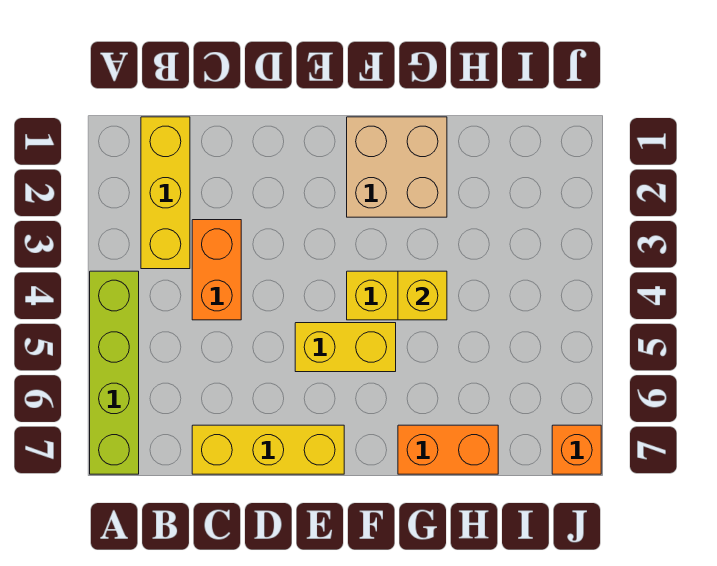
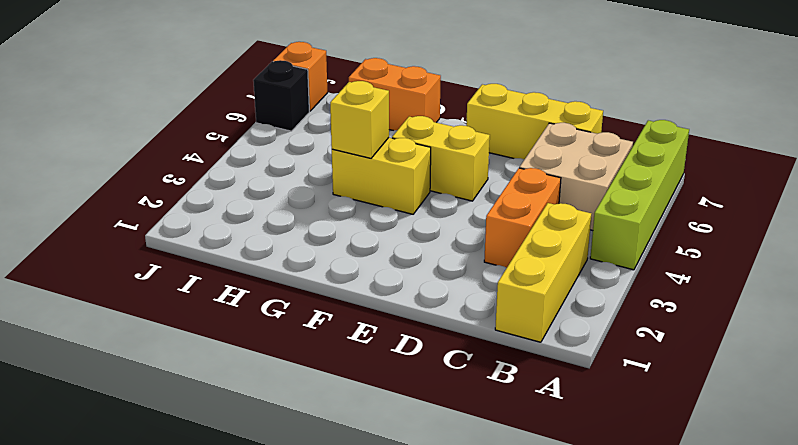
tan brick F1:G2 level 1 -> tan brick B5:C6 level 1
none -> black brick J6 level 1

